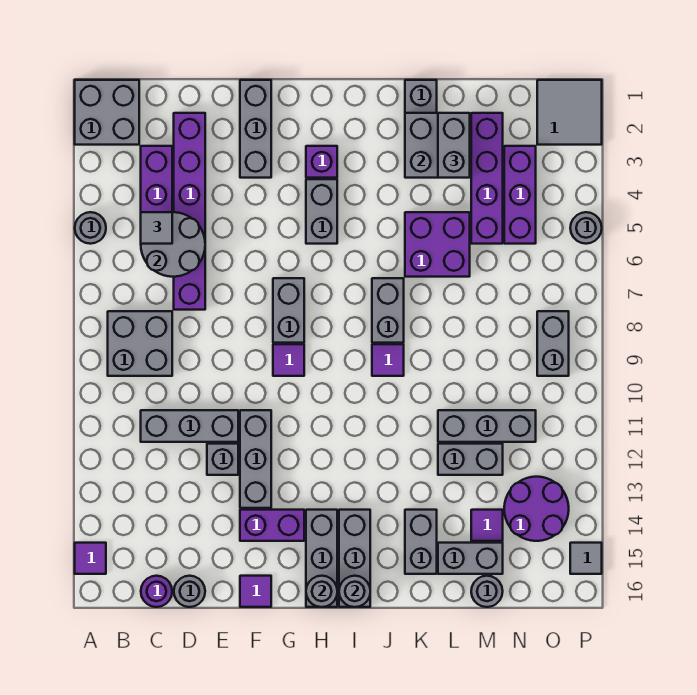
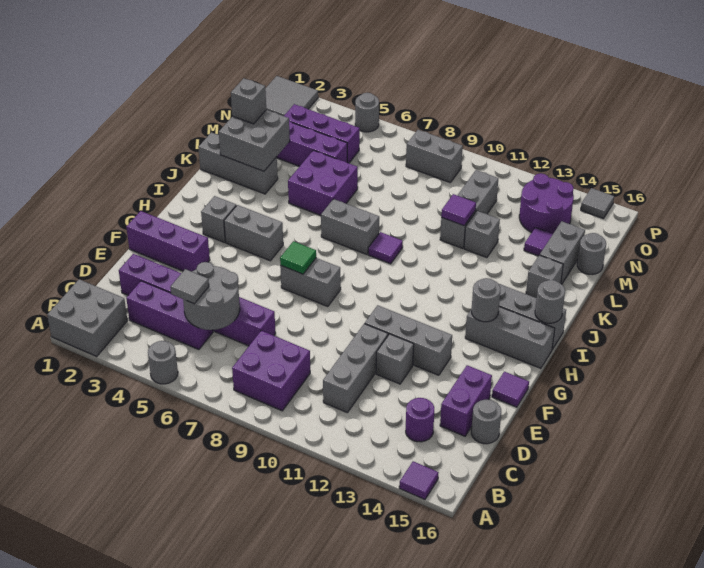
grey brick B8:C9 level 1 -> purple brick B8:C9 level 1
purple round brick C16 level 1 -> purple round brick C14 level 1
grey brick F1:F3 level 1 -> purple brick F1:F3 level 1
purple brick F14:G14 level 1 -> purple brick D15:E15 level 1
none -> green tile G7 level 2
purple tile G9 level 1 -> purple tile L11 level 2
purple brick H3 level 1 -> grey brick H3 level 1
grey round brick H16 level 2 -> grey round brick H14 level 2
grey brick K14:K15 level 1 -> grey brick K15 level 1
grey brick L2:L3 level 3 -> grey brick L2 level 3
grey brick L12:M12 level 1 -> grey brick L12 level 1

